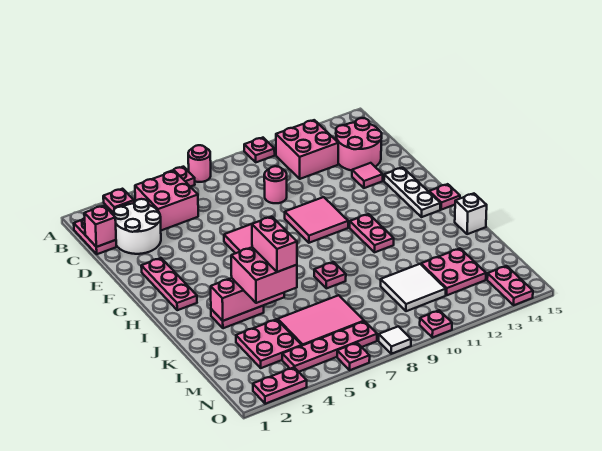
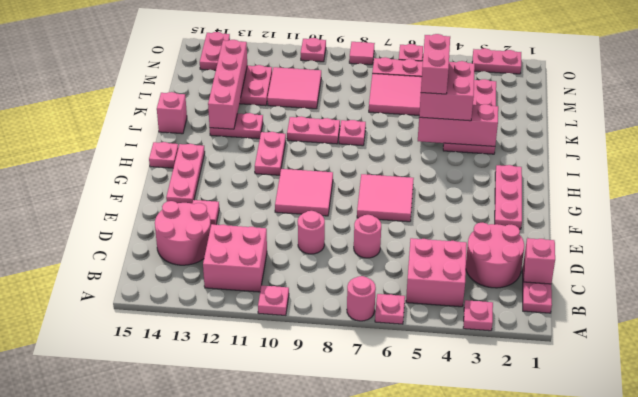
white round brick C2:D3 level 1 -> pink round brick C2:D3 level 1
none -> pink round brick D7 level 1
white plate F14:H14 level 1 -> pink plate F14:H14 level 1
none -> pink plate J9:J10 level 1
none -> pink plate J12:J13 level 1
none -> pink brick J13:M13 level 2
white brick J15 level 1 -> pink brick J15 level 1
white tile L10:M11 level 1 -> pink tile L10:M11 level 1
white tile O8 level 1 -> pink tile O8 level 1

